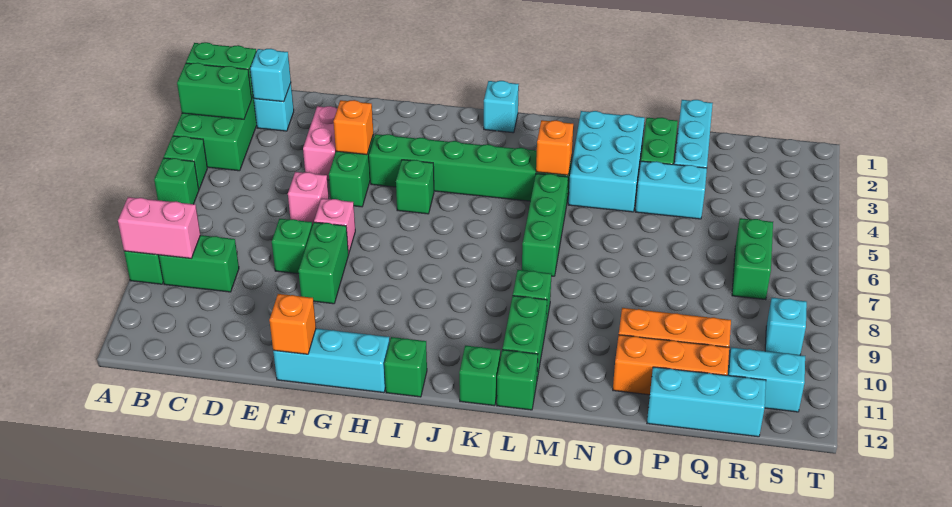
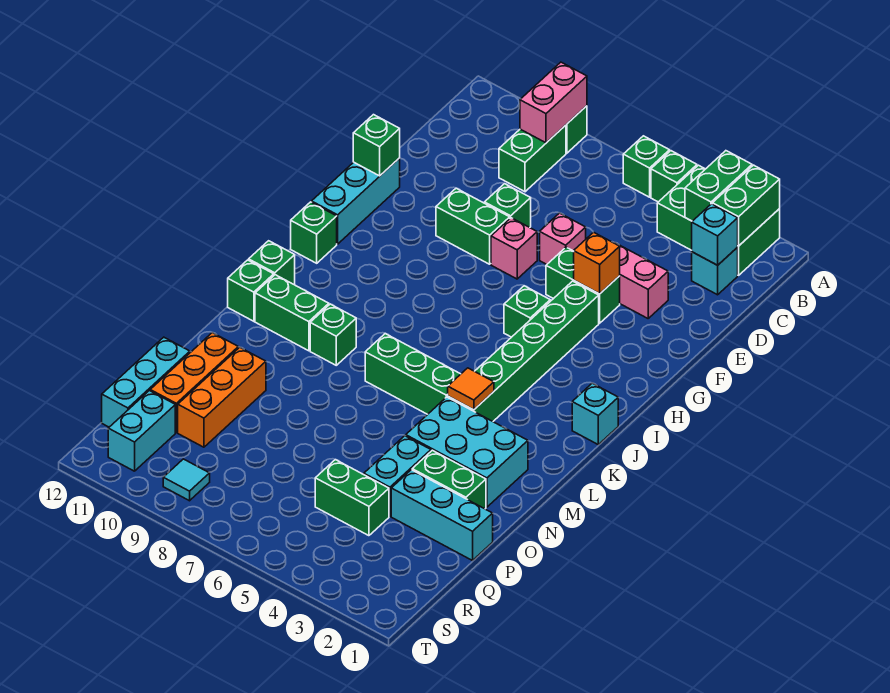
orange brick F12 level 2 -> green brick F12 level 2
orange brick L4 level 2 -> orange tile L4 level 2
green brick R6:R7 level 1 -> green brick Q4:Q5 level 1
cyan brick S9 level 1 -> cyan tile S9 level 1

